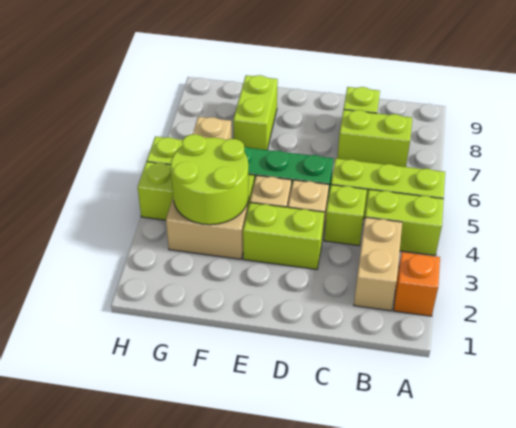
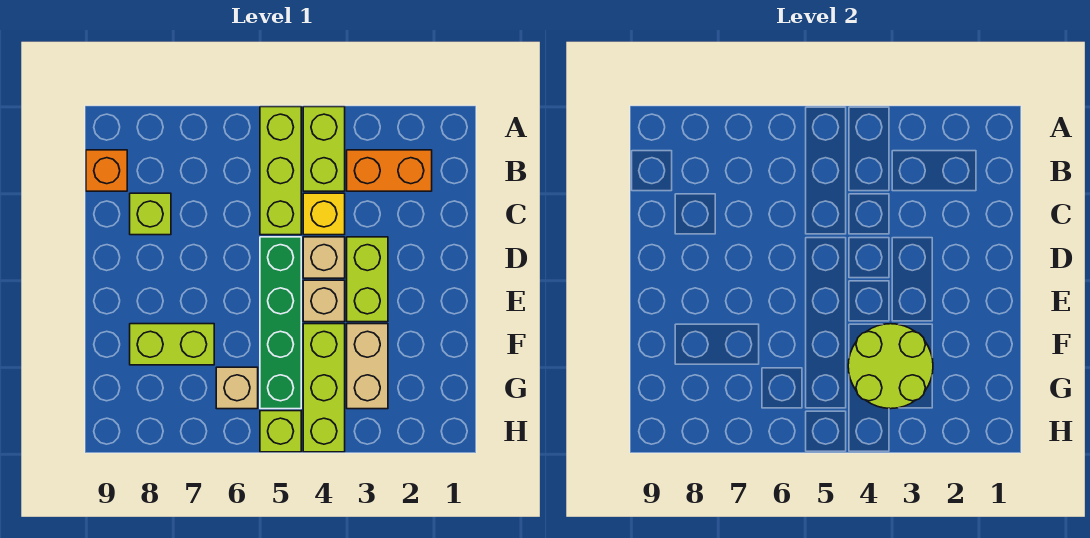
orange brick A2 level 1 -> orange brick B9 level 1
tan brick B2:B3 level 1 -> orange brick B2:B3 level 1
lime brick B7:C7 level 1 -> none
lime brick C4 level 1 -> yellow brick C4 level 1

